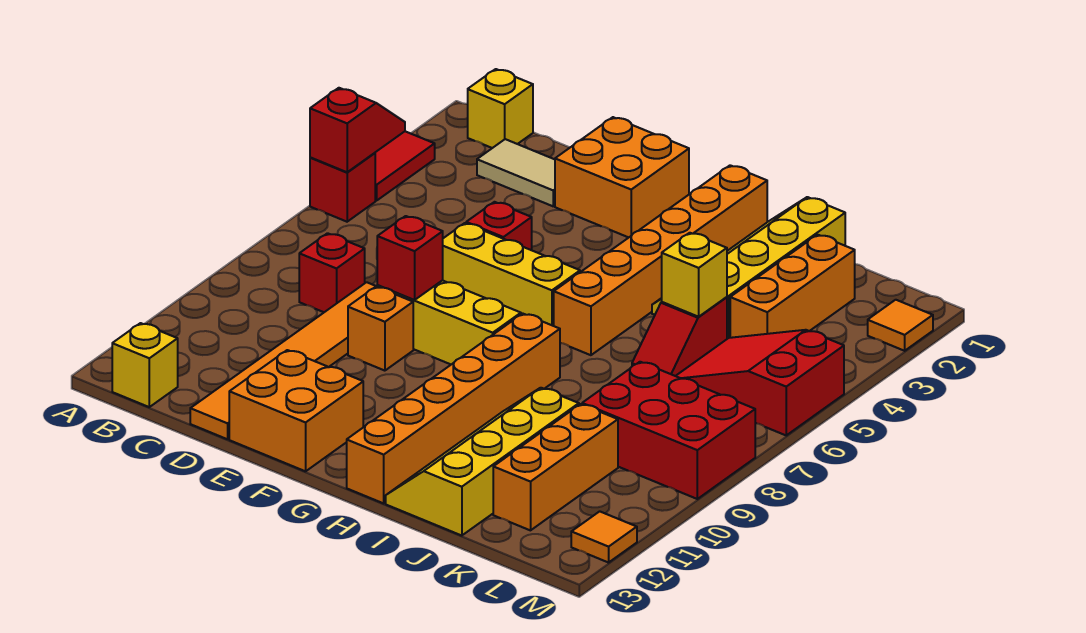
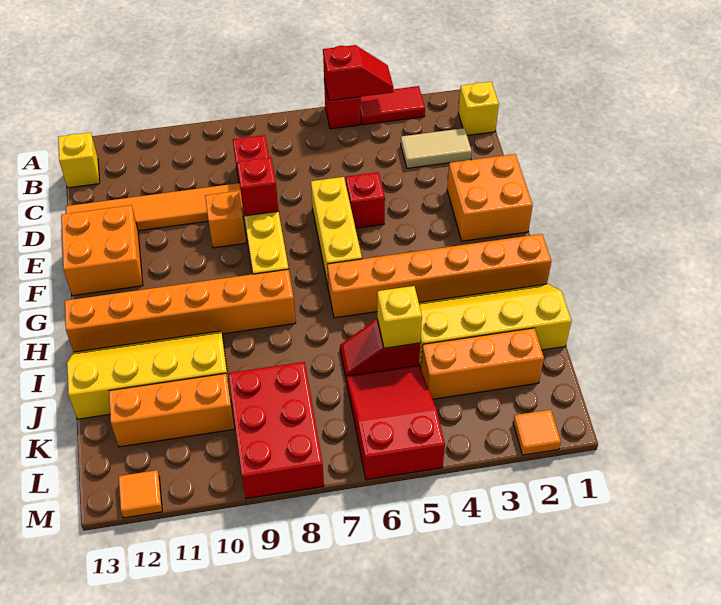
tan tile C2:D2 level 1 -> tan tile C2:C3 level 1

